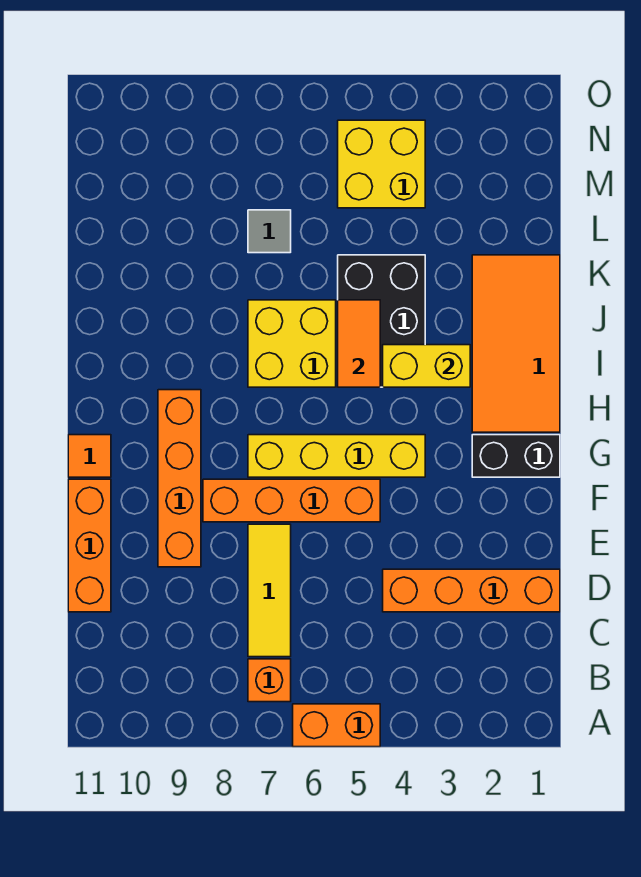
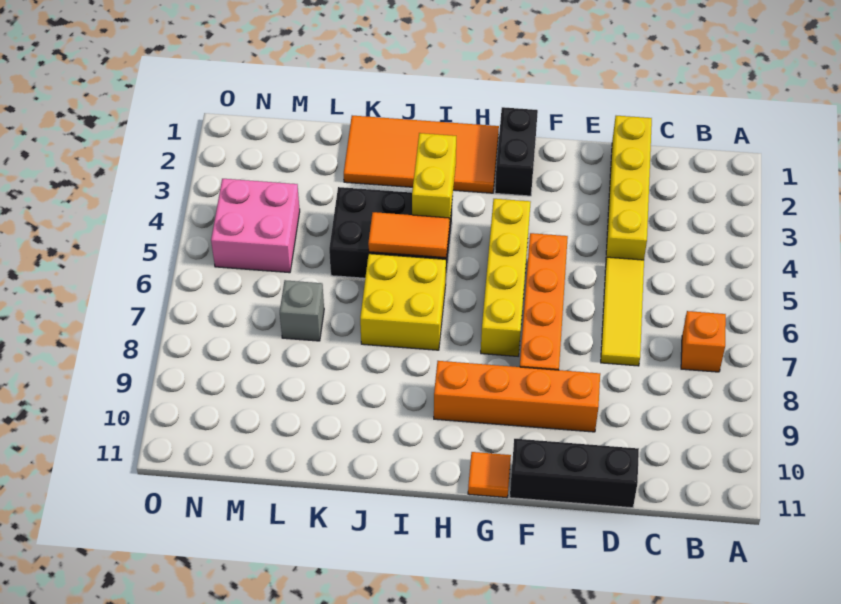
orange brick A5:A6 level 1 -> none
yellow tile C7:E7 level 1 -> yellow tile D5:D7 level 1
orange brick D1:D4 level 1 -> yellow brick D1:D4 level 1
orange brick D11:F11 level 1 -> black brick D11:F11 level 1
grey tile L7 level 1 -> grey brick L7 level 1
yellow brick M4:N5 level 1 -> pink brick M4:N5 level 1

